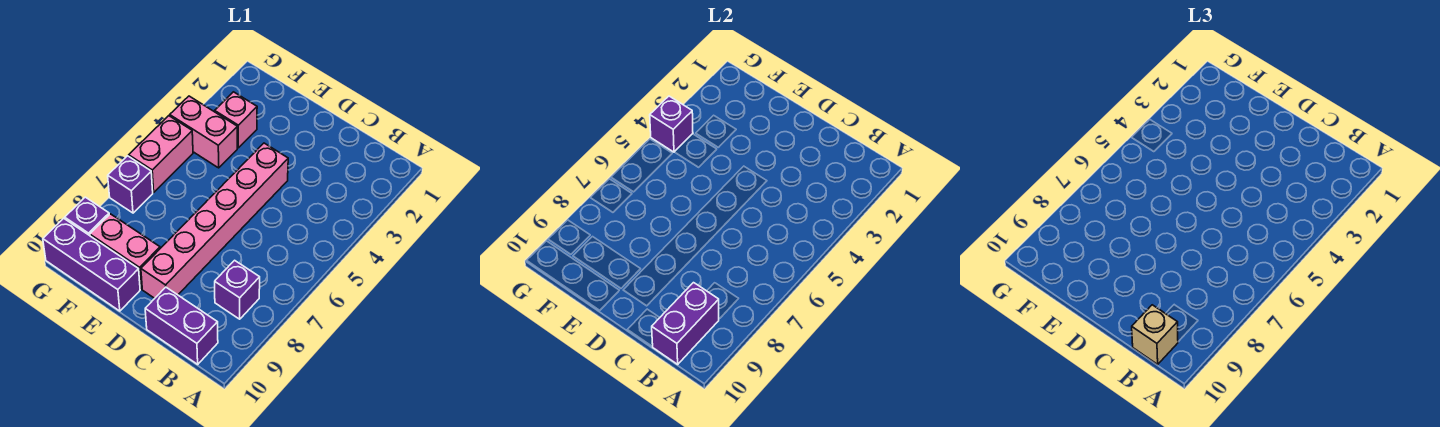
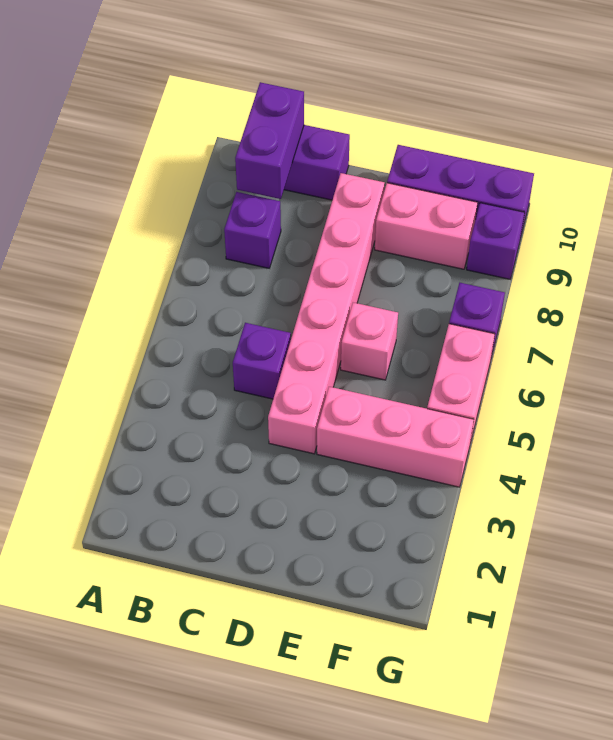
tan brick B10 level 3 -> none
pink brick F3 level 1 -> pink brick E6 level 1
pink brick F4:G4 level 1 -> pink brick E4:G4 level 1
purple brick G4 level 2 -> purple brick C5 level 1

